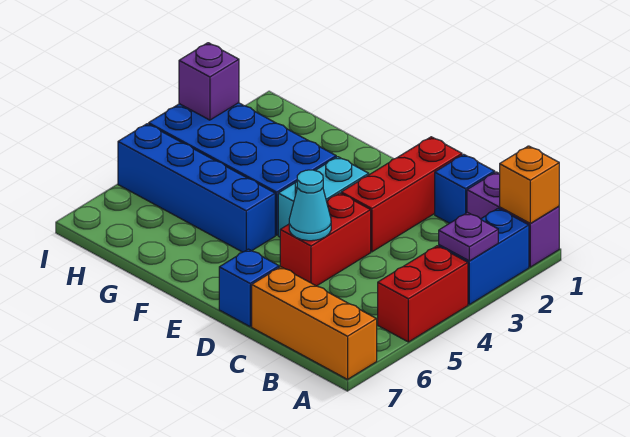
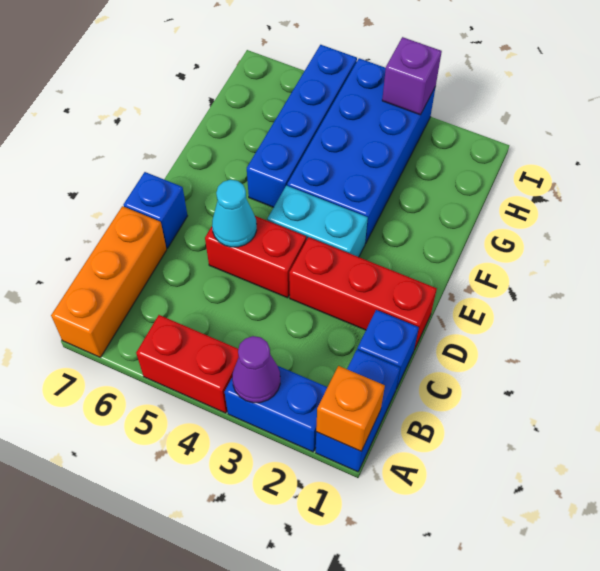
purple brick A1:B1 level 1 -> blue brick A1:B1 level 1
purple plate A3 level 2 -> purple cone A3 level 2

